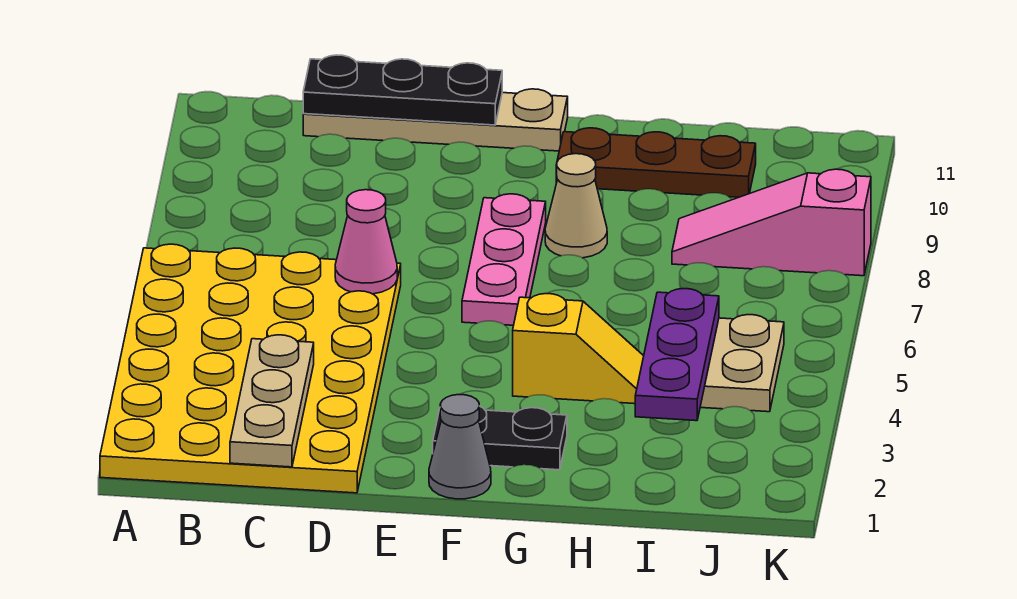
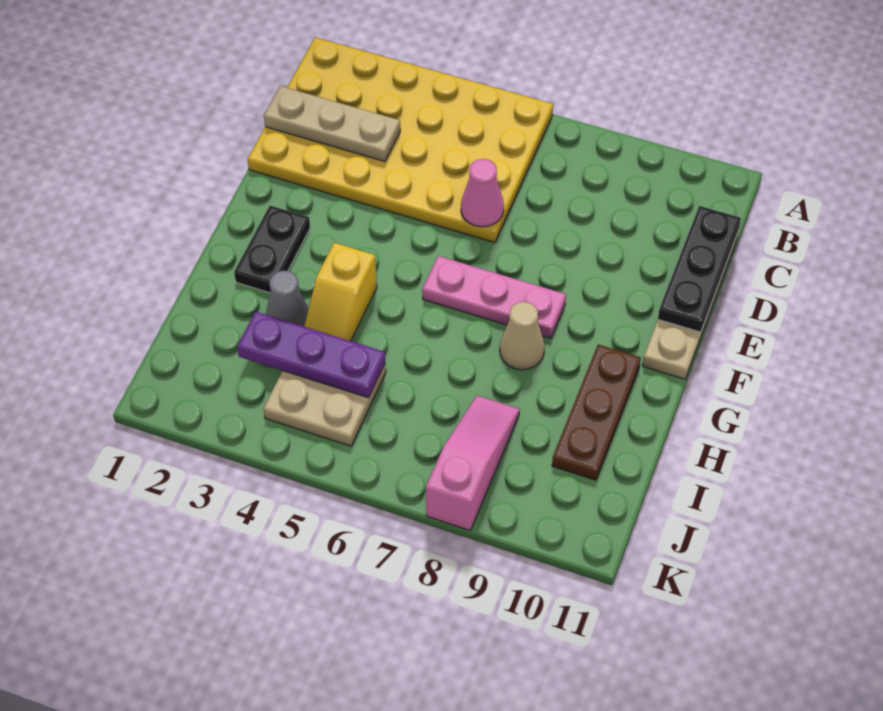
grey cone F1 level 1 -> grey cone H3 level 1

